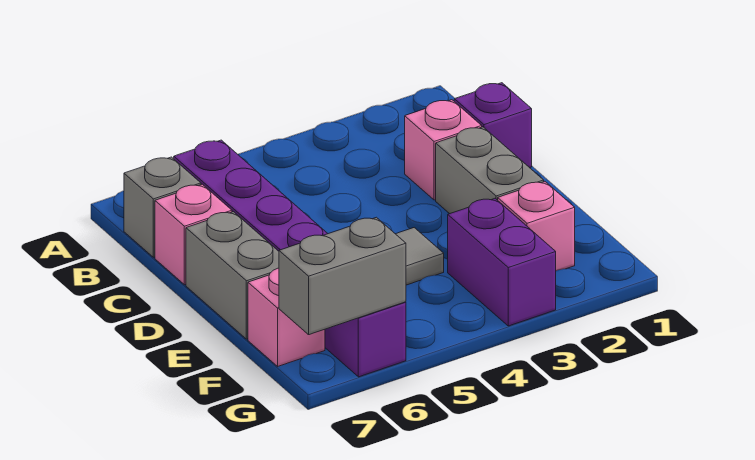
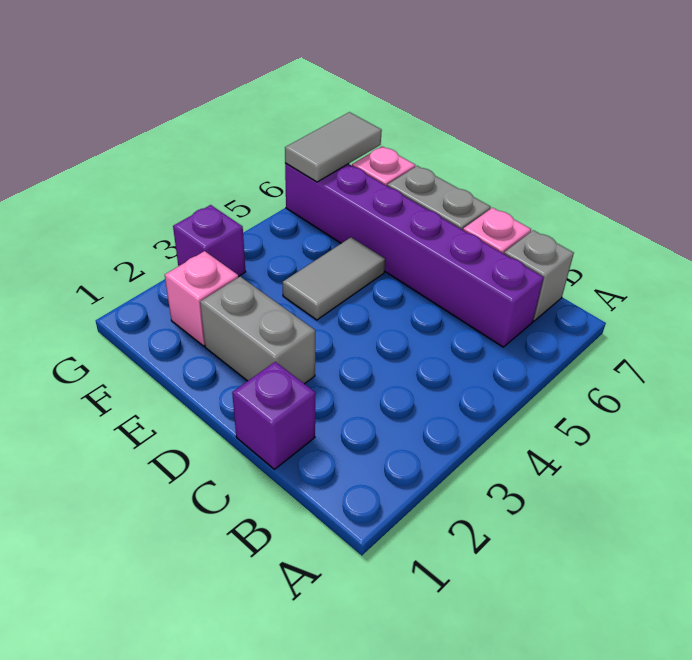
pink brick C2 level 1 -> none
purple brick F3:G3 level 1 -> purple brick G3 level 1
grey brick G6:G7 level 2 -> grey tile G6:G7 level 2

